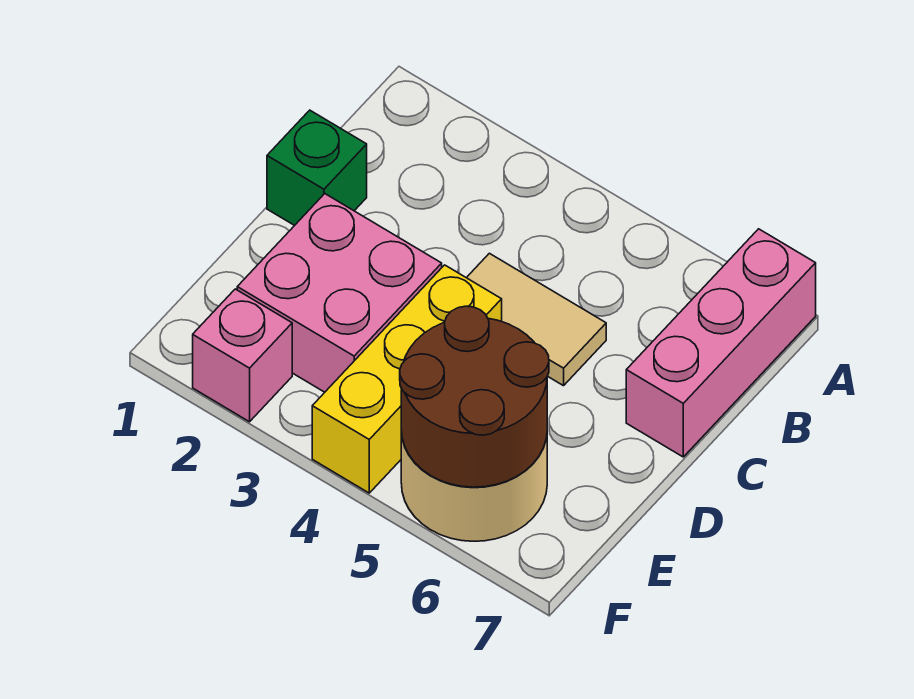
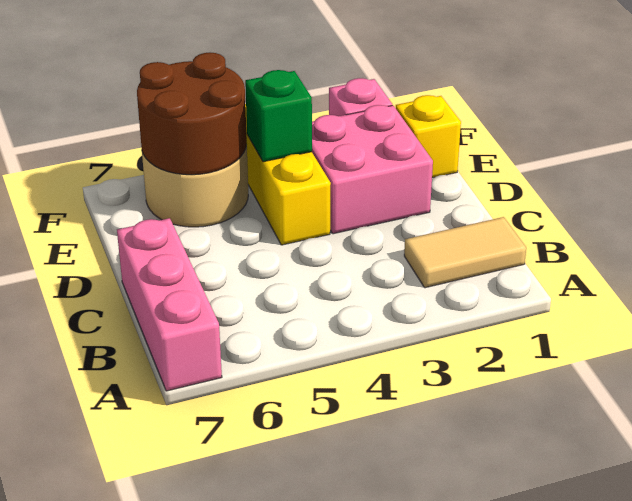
green brick C1 level 1 -> green brick E4 level 2
tan tile C4:C5 level 1 -> tan tile B1:B2 level 1
none -> yellow brick E1 level 1

